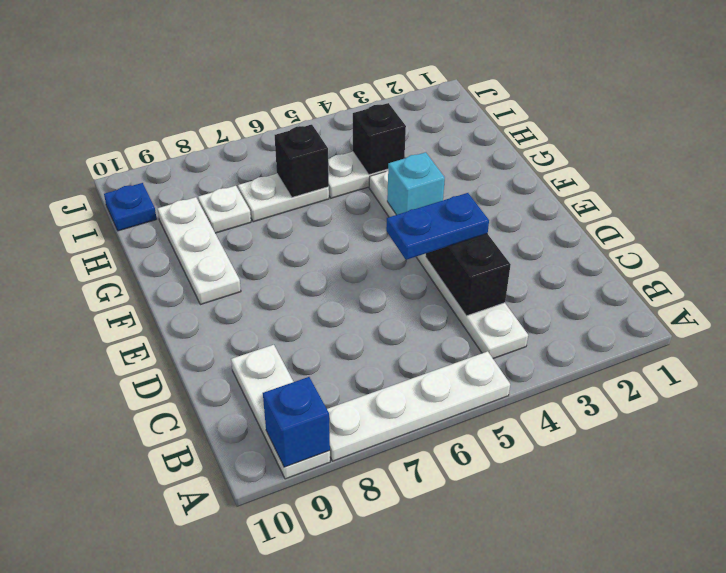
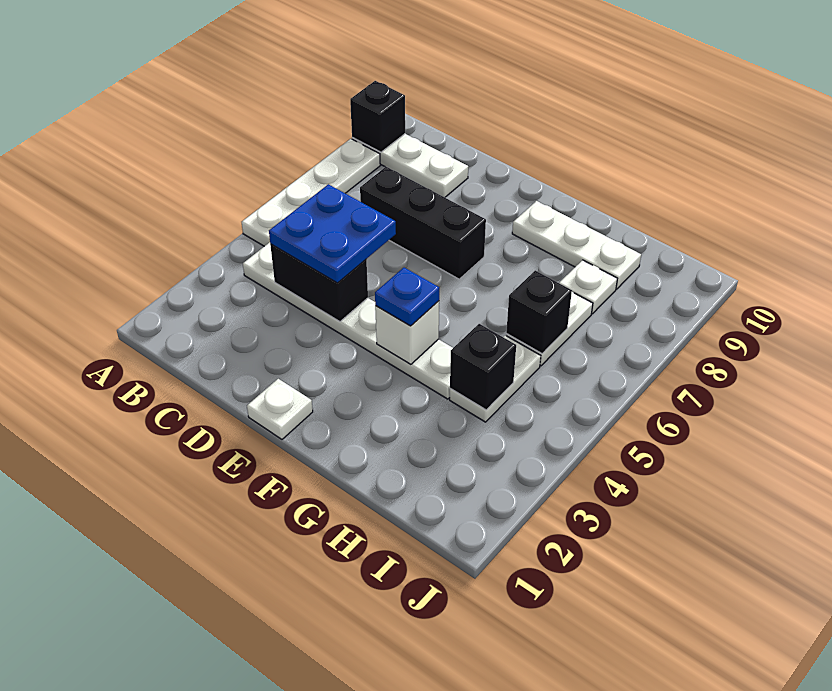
blue brick A9 level 2 -> black brick A9 level 2
none -> black brick C7:E7 level 1
blue plate D4:D5 level 3 -> blue plate C4:D5 level 3
none -> white plate E1 level 1
cyan brick F4 level 2 -> white brick F4 level 2
blue plate I10 level 1 -> blue plate F4 level 3

